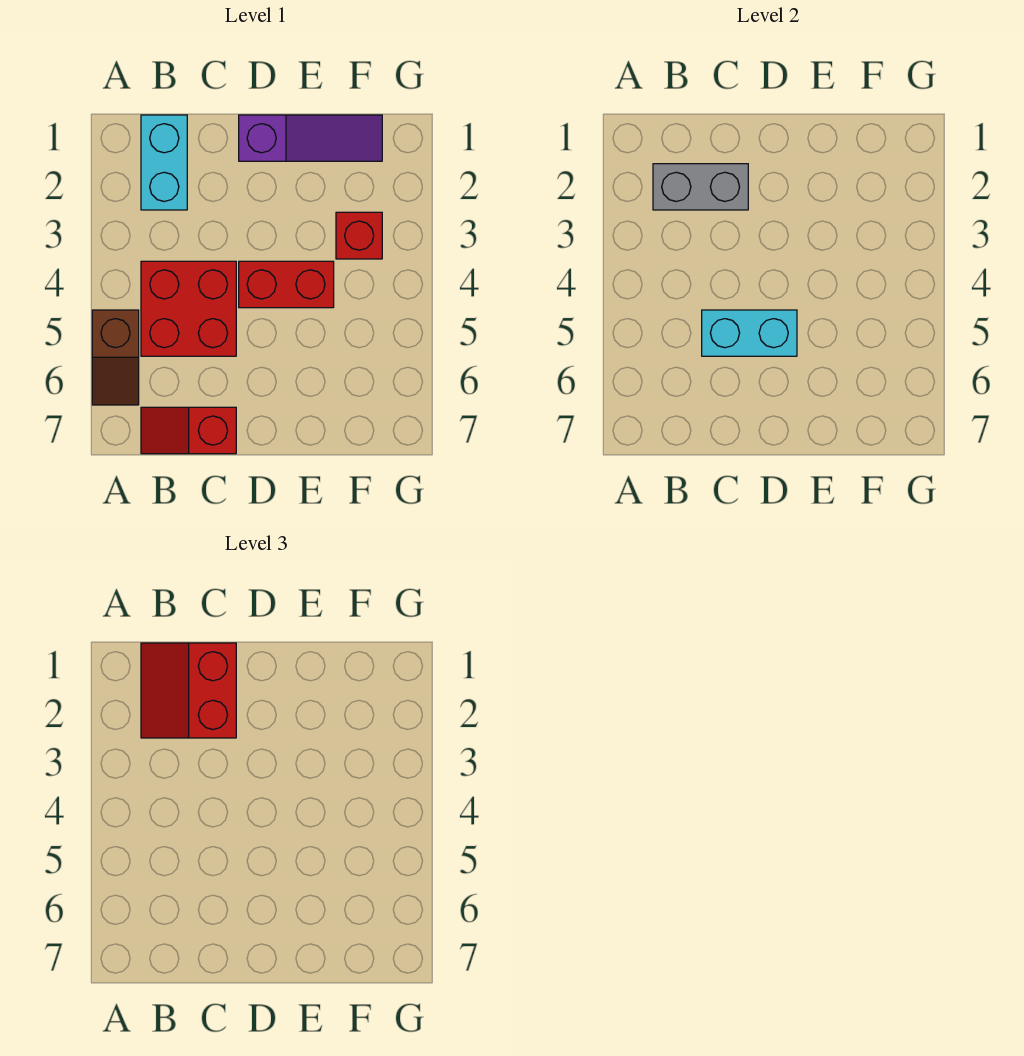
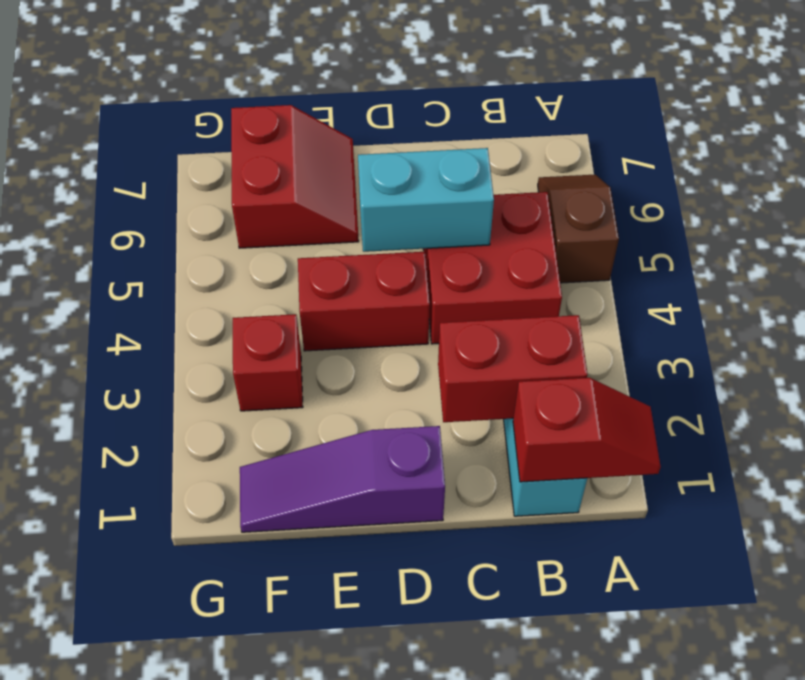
red slope B1:C2 level 3 top C -> red slope E6:F7 level 1 top F
grey brick B2:C2 level 2 -> red brick B2:C2 level 2
red slope B7:C7 level 1 top C -> red slope A1:B1 level 2 top B

